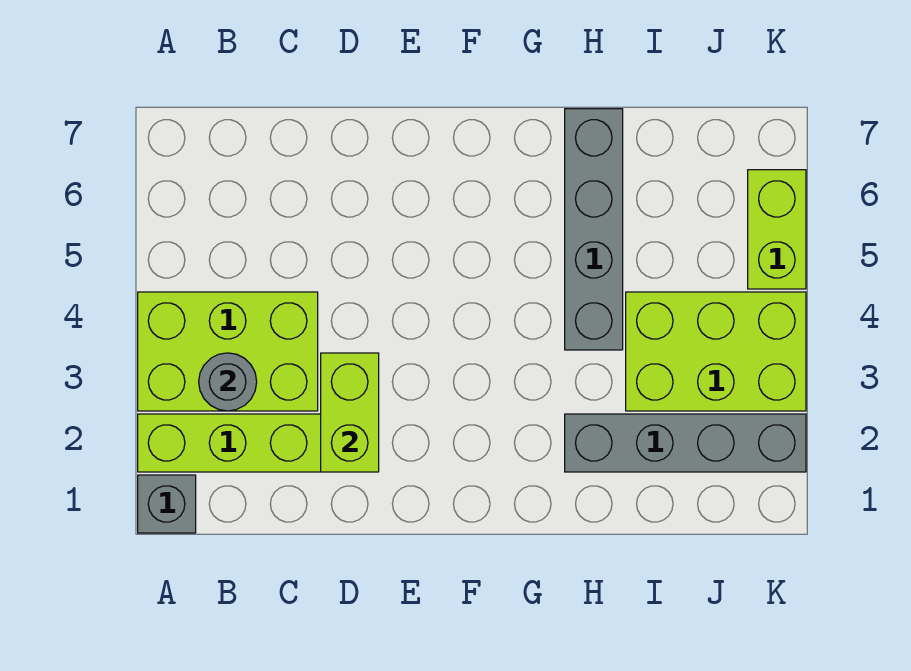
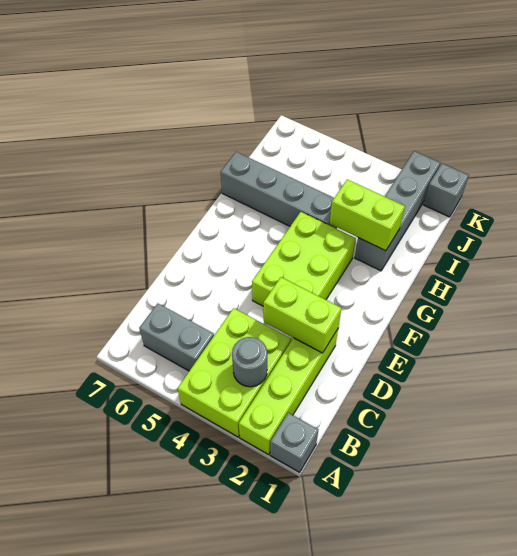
none -> grey brick B5:B6 level 1
lime brick I3:K4 level 1 -> lime brick E3:G4 level 1
none -> grey brick K1 level 1
lime brick K5:K6 level 1 -> lime brick H2:H3 level 2

